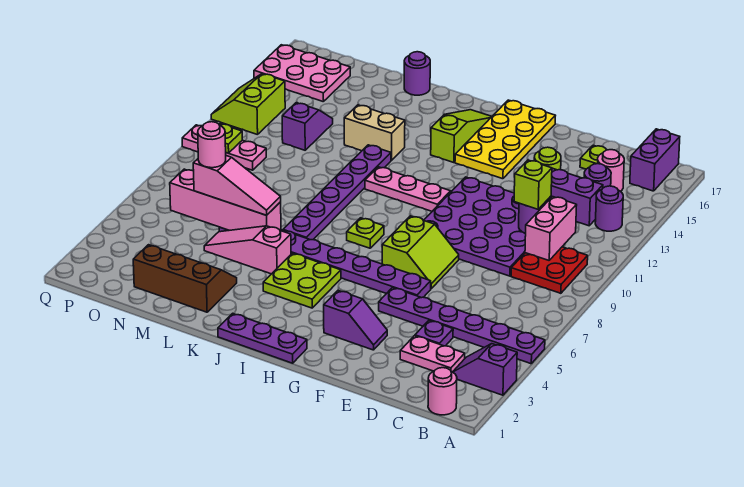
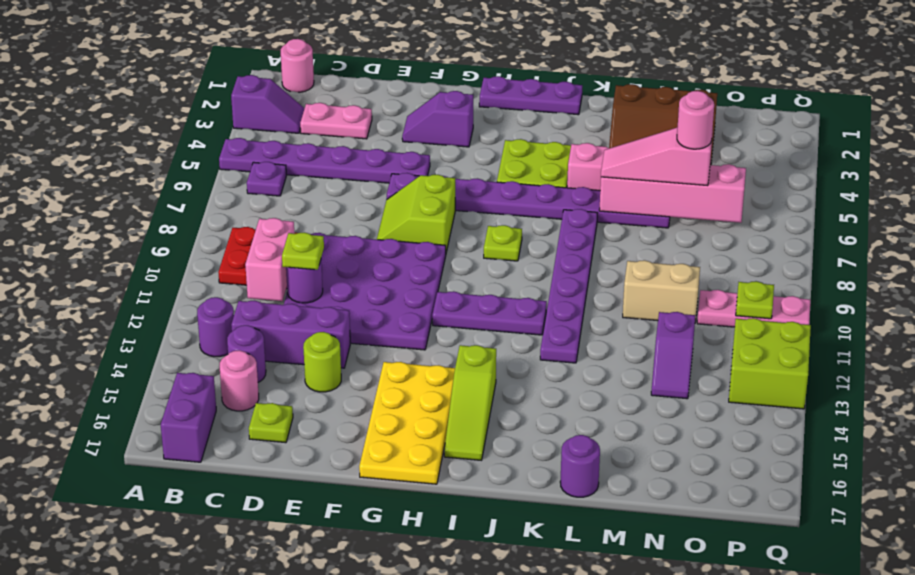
purple plate D4 level 1 -> purple plate B6 level 1
lime brick D11 level 3 -> lime plate D11 level 3
pink plate H11:J11 level 1 -> purple plate H11:J11 level 1
tan brick K13:L13 level 1 -> tan brick M10:N10 level 1
pink plate O15:Q16 level 1 -> none
lime slope P12:Q13 level 1 top P -> lime brick P12:Q13 level 1

